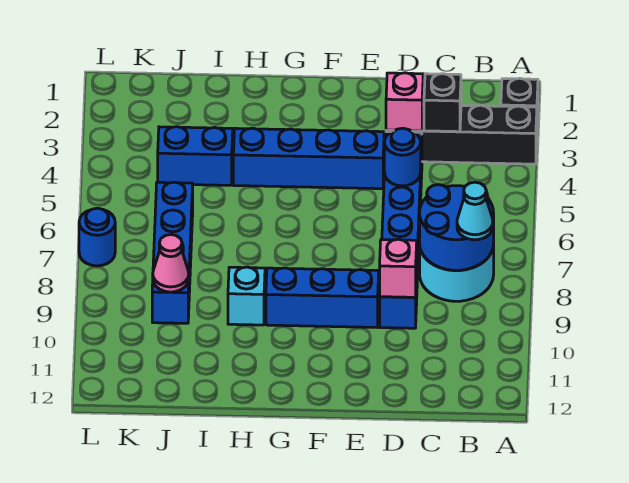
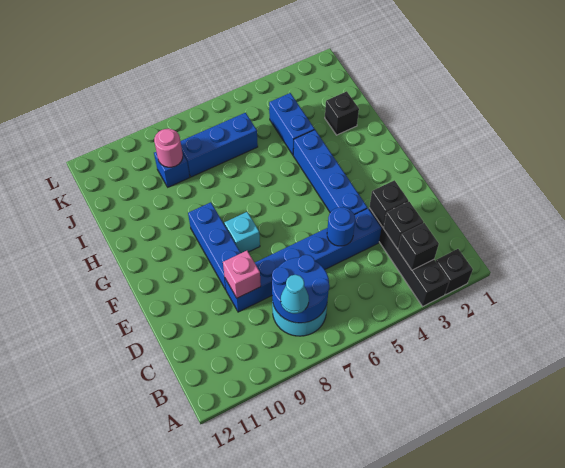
none -> black brick B3 level 2
pink brick D3 level 2 -> black brick D3 level 2
cyan brick H9 level 1 -> cyan brick F8 level 1
none -> black brick I2 level 1
pink cone J9 level 2 -> pink round brick J9 level 2
blue round brick L7 level 1 -> none

